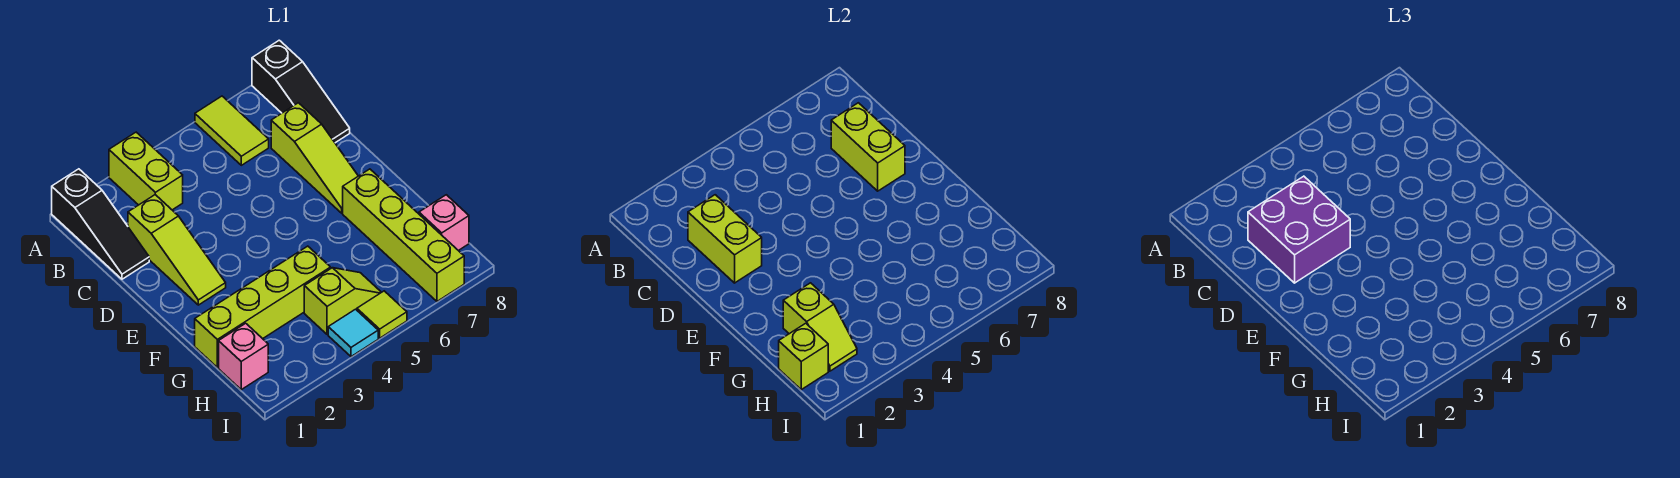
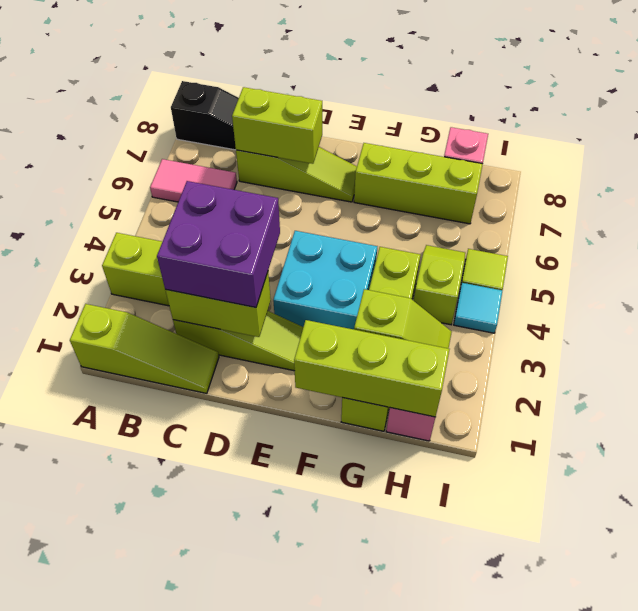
black slope A1:C1 level 1 top A -> lime slope A1:C1 level 1 top A
lime tile A6:B6 level 1 -> pink tile A6:B6 level 1
none -> cyan brick E3:F4 level 1
lime brick F7:I7 level 1 -> lime brick F7:H7 level 1
lime brick H1 level 2 -> lime brick F1:H1 level 2

